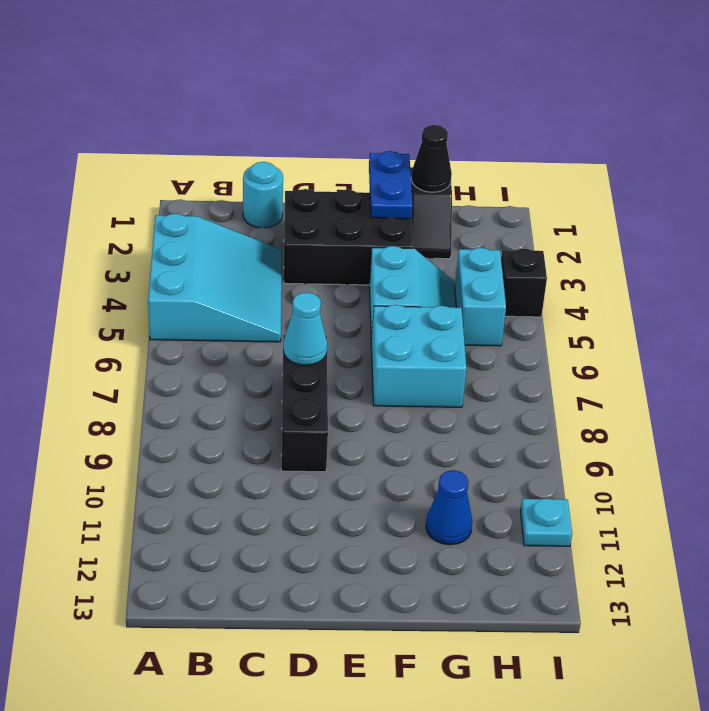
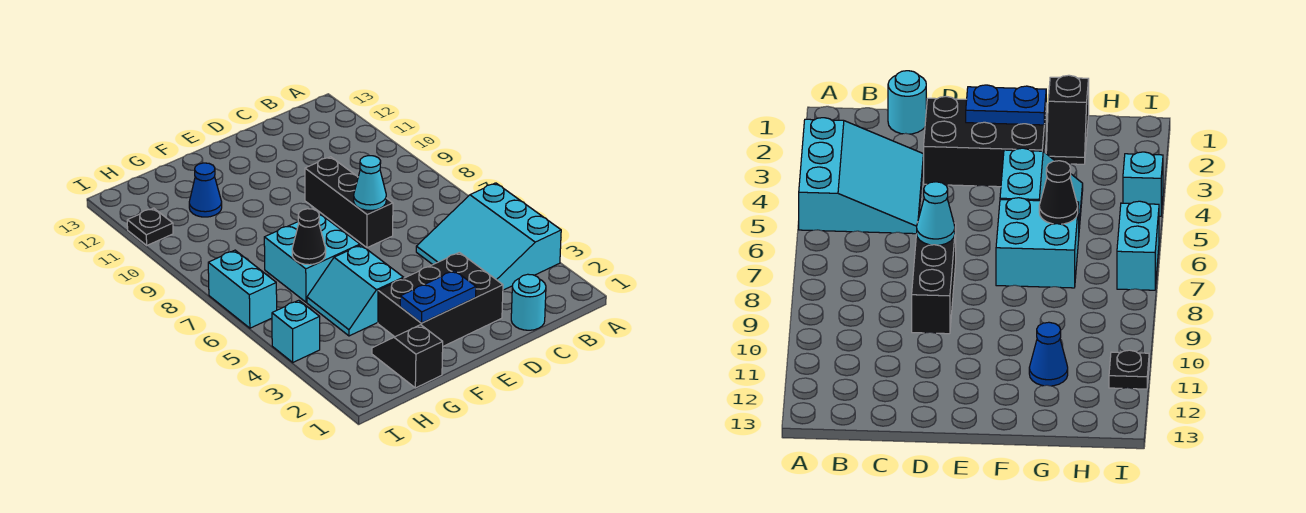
blue plate F1:F2 level 2 -> blue plate E2:F2 level 2
black cone G1 level 2 -> black cone G6 level 2
cyan brick H4:H5 level 1 -> cyan brick I6:I7 level 1
black brick I4 level 1 -> cyan brick I4 level 1
cyan plate I11 level 1 -> black plate I11 level 1

